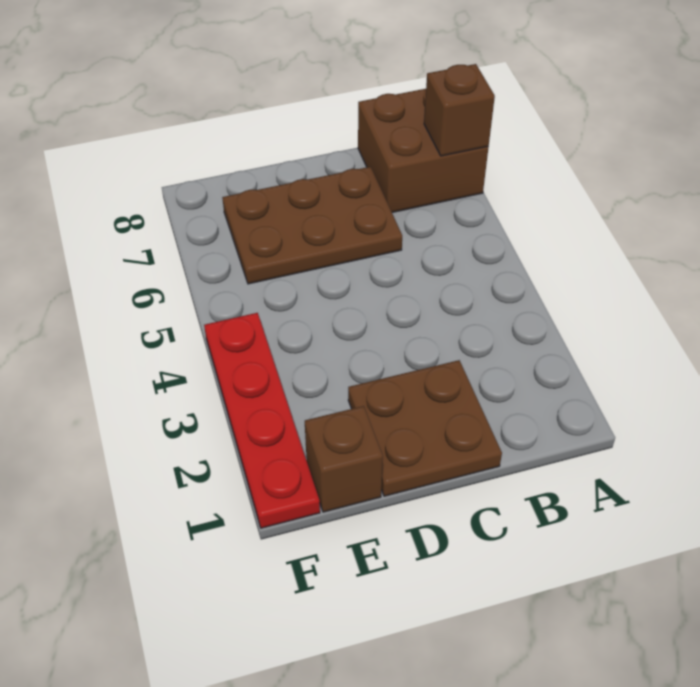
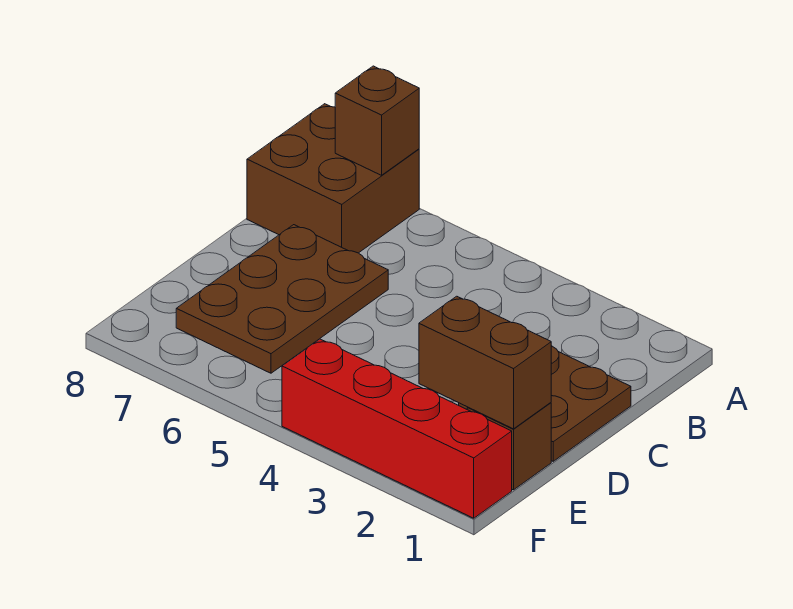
none -> brown brick E1:E2 level 2
red plate F1:F4 level 1 -> red brick F1:F4 level 1

